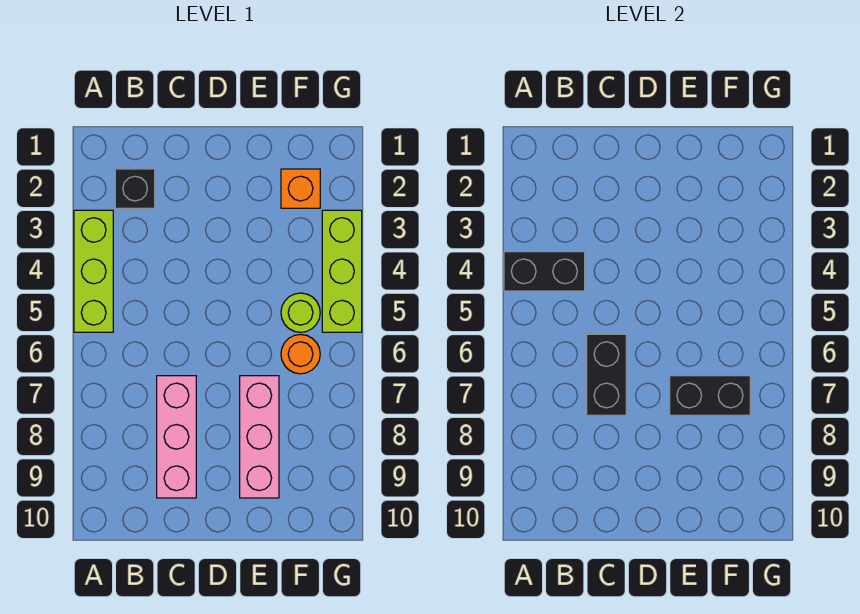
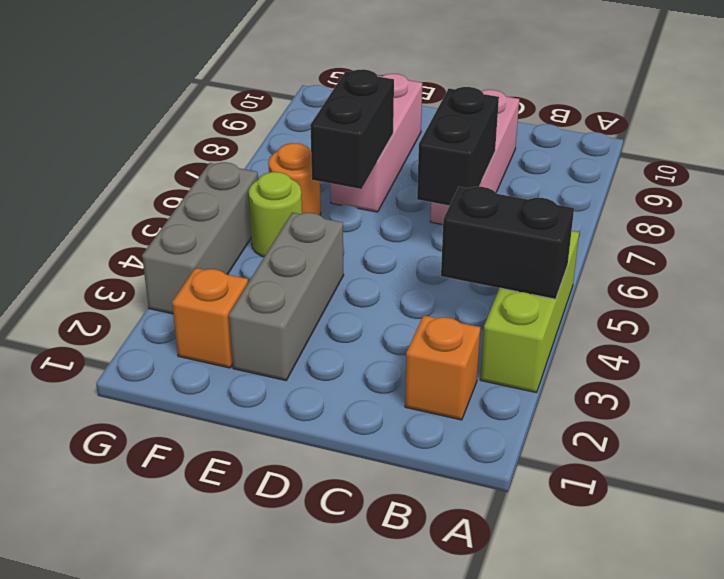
black brick B2 level 1 -> orange brick B2 level 1
none -> grey brick E2:E4 level 1
black brick E7:F7 level 2 -> black brick E6:E7 level 2
lime brick G3:G5 level 1 -> grey brick G3:G5 level 1

